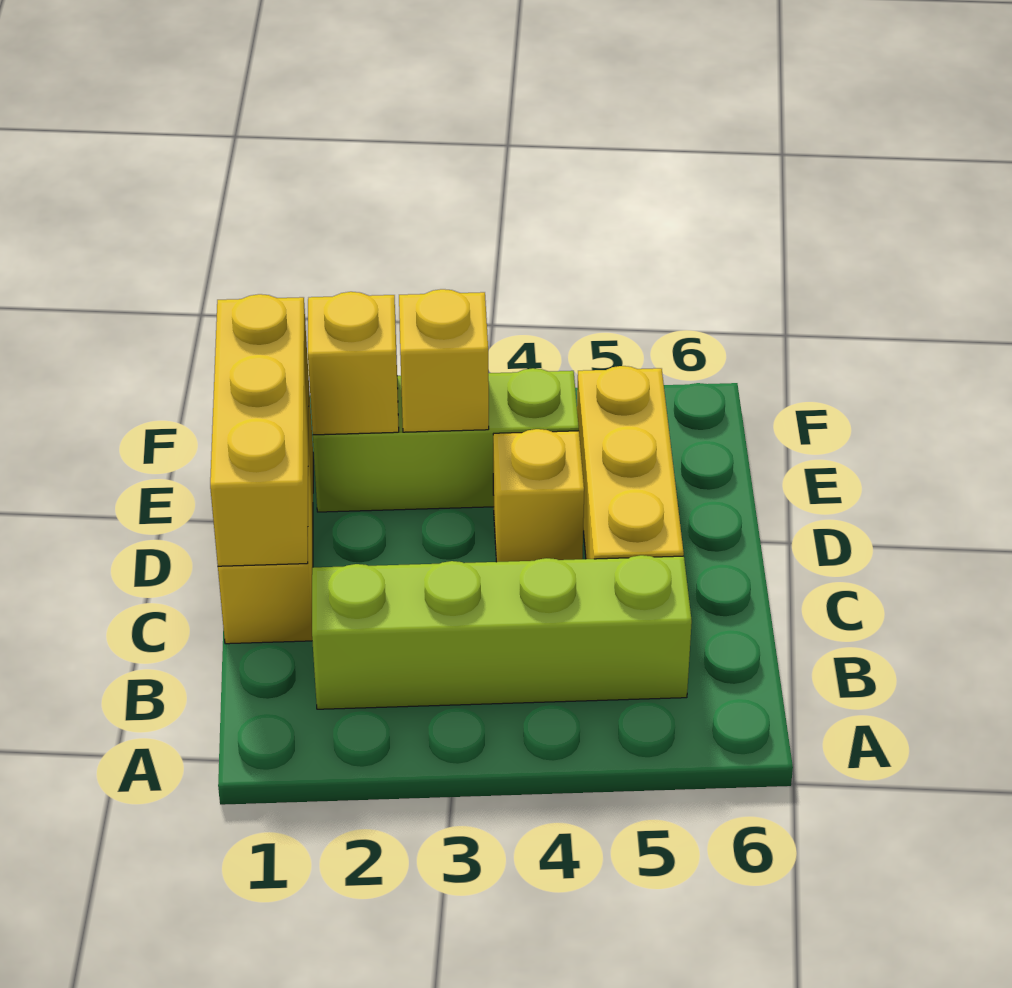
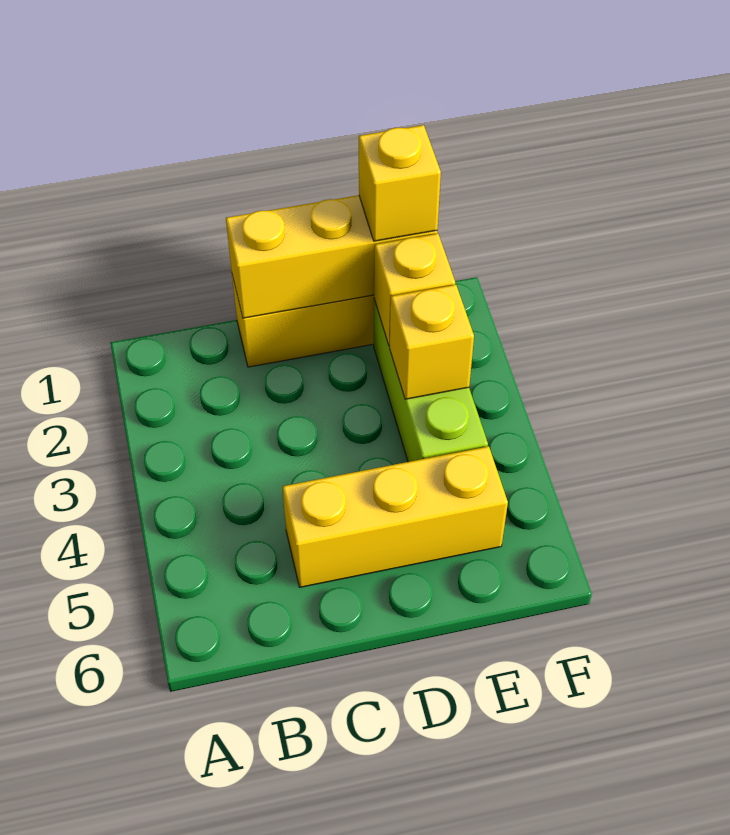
lime brick B2:B5 level 1 -> none
yellow brick D4 level 1 -> yellow brick E1 level 3

